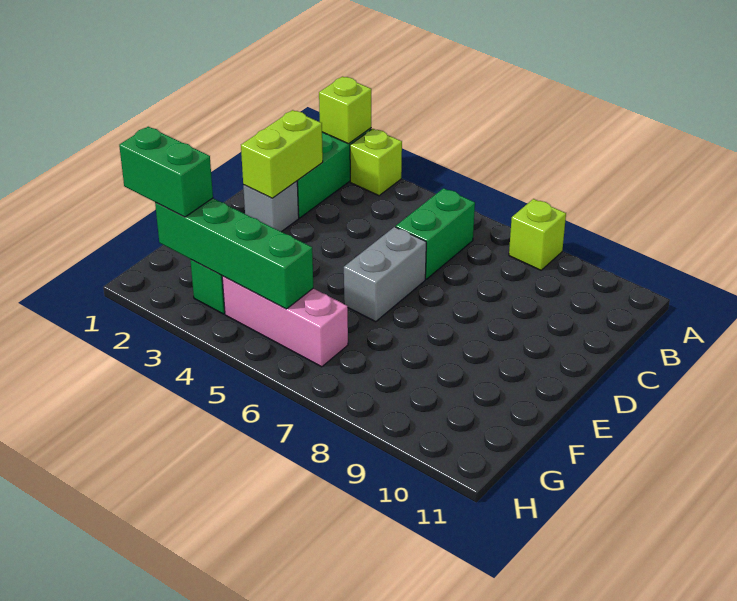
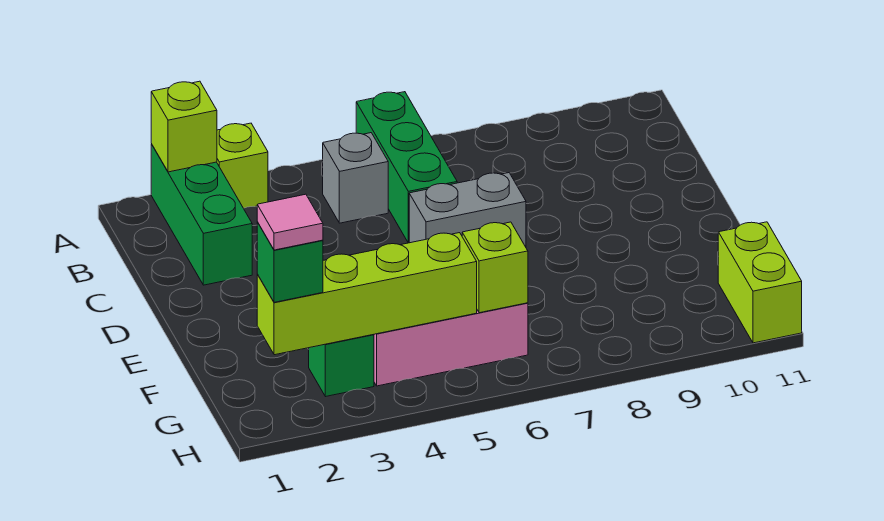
lime brick A8 level 1 -> lime brick G6 level 2
green brick B6:C6 level 1 -> green brick A6:C6 level 1
lime brick C2:D2 level 2 -> lime brick G11:H11 level 1
grey brick D2 level 1 -> grey brick B5 level 1
grey brick D6:E6 level 1 -> grey brick D6:D7 level 1
green brick G1:G2 level 3 -> green brick G2 level 3
green brick G2:G5 level 2 -> lime brick G2:G5 level 2
none -> pink tile G2 level 4

